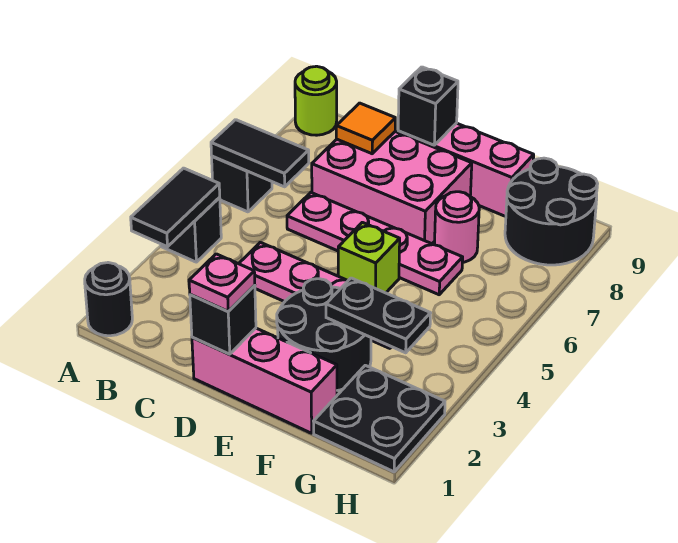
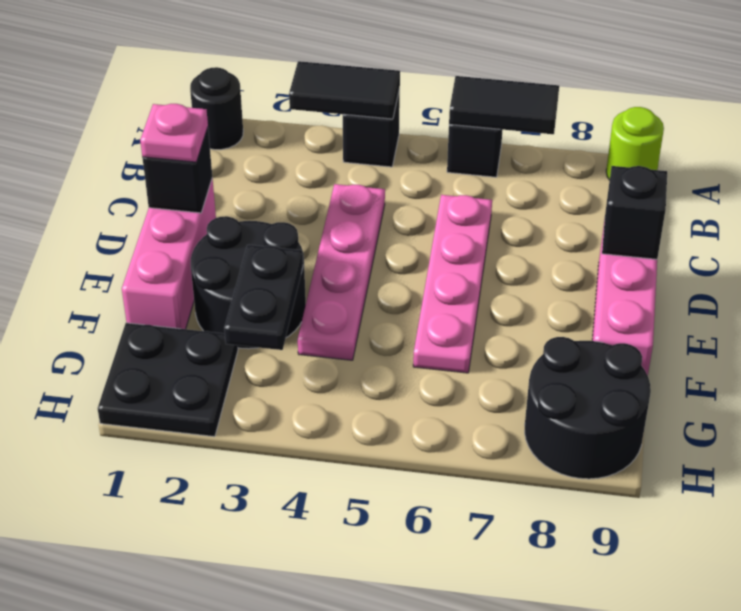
black tile A6:B6 level 2 -> black tile A6:A7 level 2
pink brick C7:E8 level 1 -> none
orange tile C8 level 2 -> none
lime brick E5 level 1 -> none
pink round brick F7 level 1 -> none

